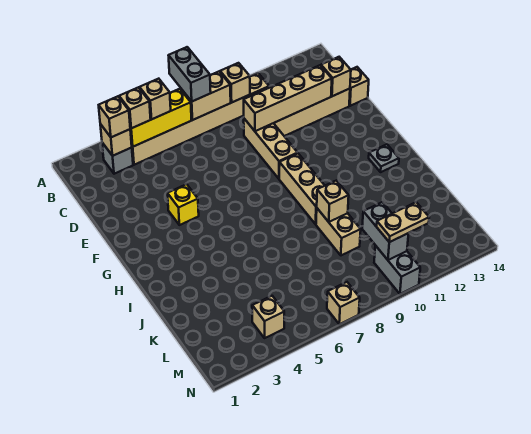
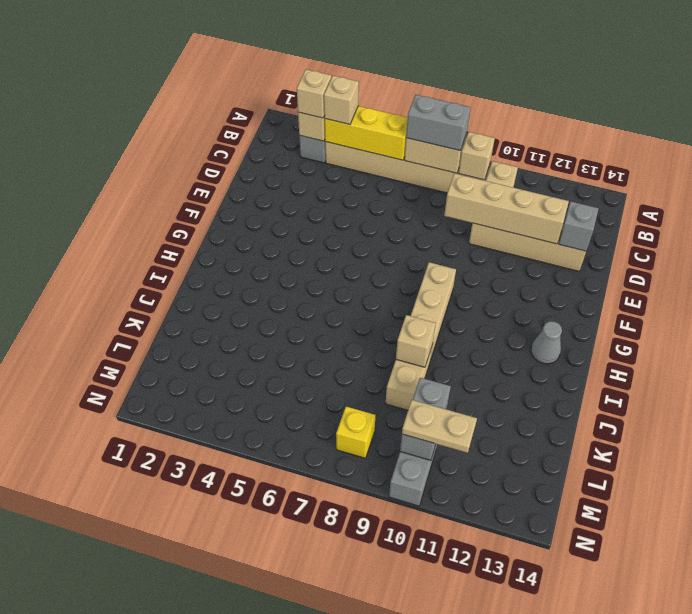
grey brick A7:B7 level 3 -> grey brick B7:B8 level 3
tan brick B5 level 3 -> none
tan brick D9:F9 level 1 -> none
tan brick D13 level 2 -> grey brick D13 level 2
tan brick D14 level 1 -> none
yellow brick F4 level 1 -> yellow brick M8 level 1
grey plate H13 level 1 -> grey cone H13 level 1
tan brick M4 level 1 -> none
tan brick N7 level 1 -> none

